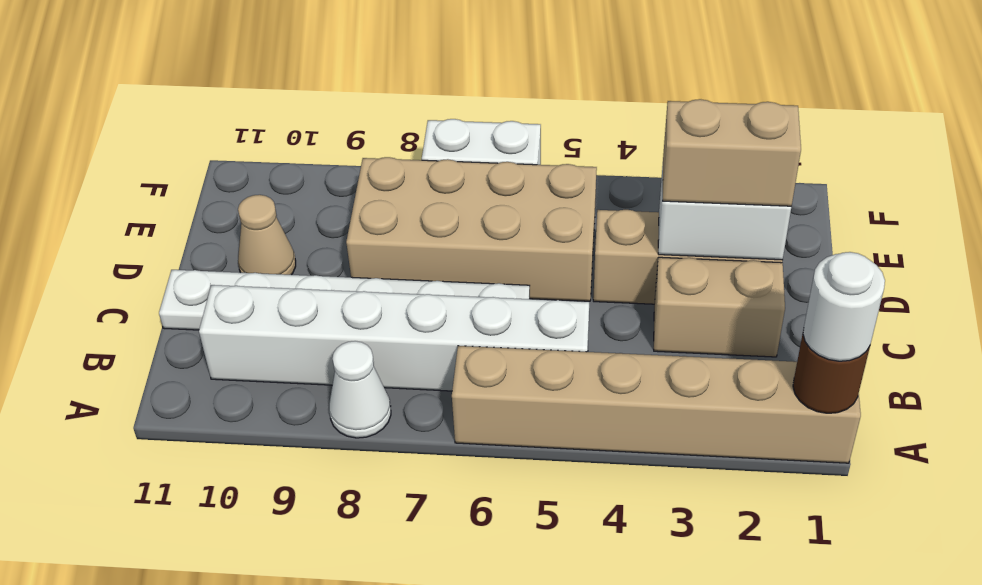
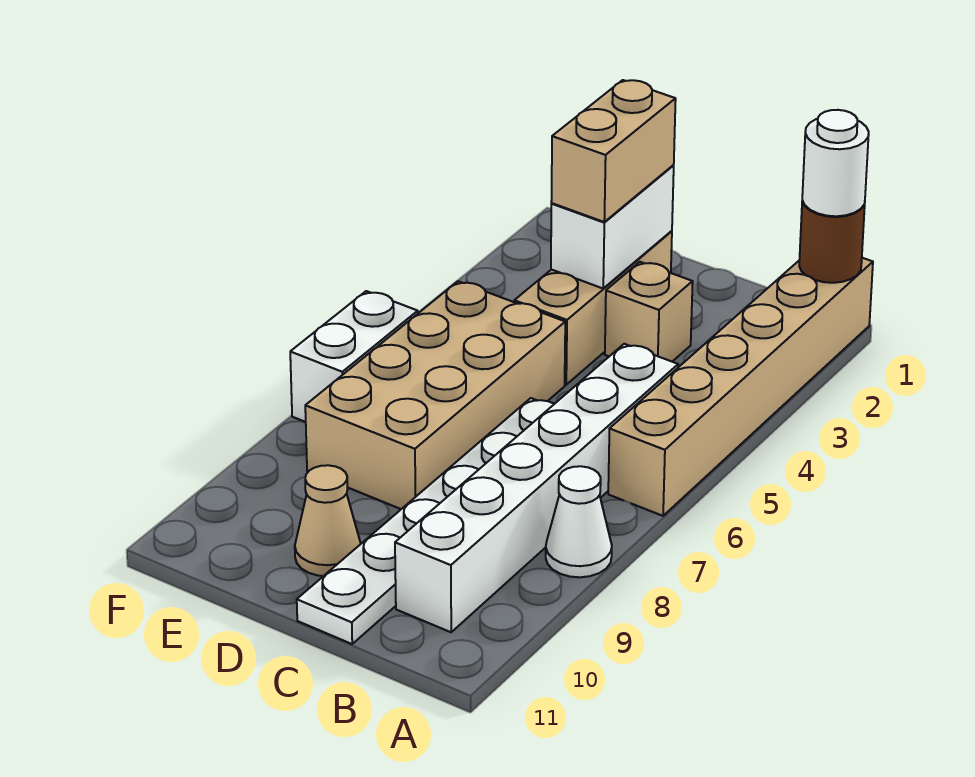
tan brick C2:C3 level 1 -> tan brick C3 level 1

